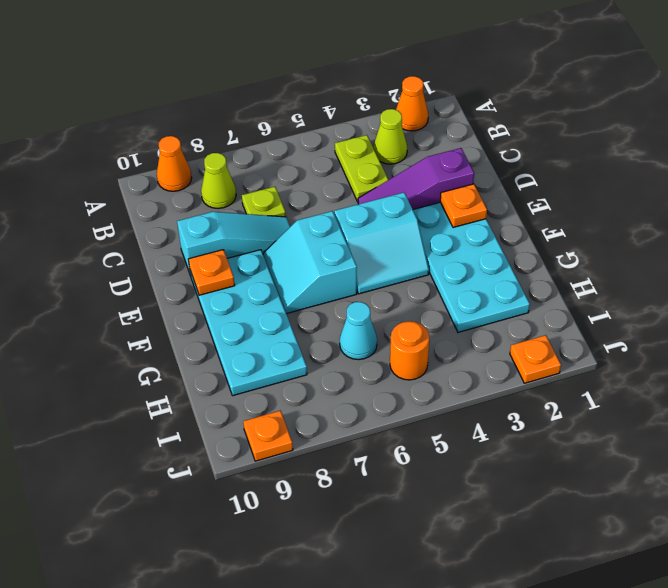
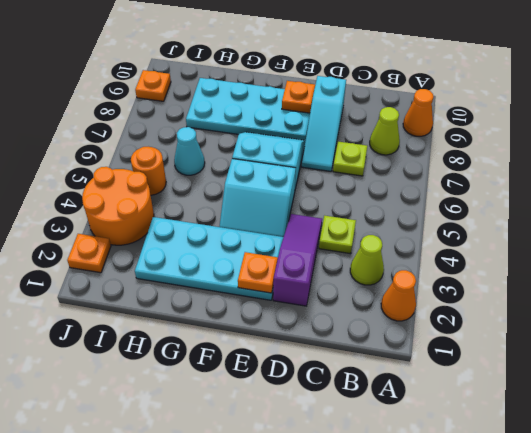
lime plate B4:C4 level 1 -> lime plate C4 level 1
cyan slope E4:F5 level 1 top E -> cyan slope E4:F5 level 1 top 5
none -> orange round brick I3:J4 level 1

